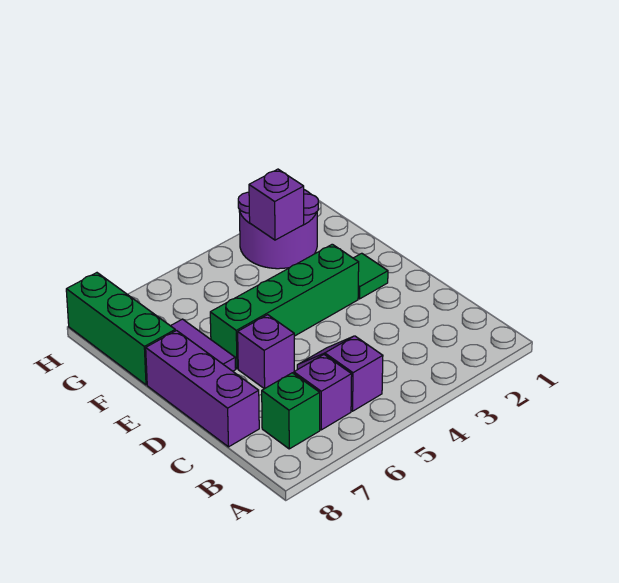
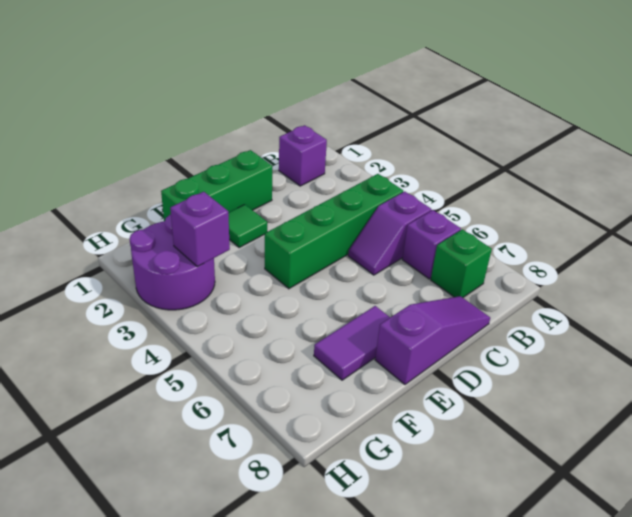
purple brick C8:E8 level 1 -> purple slope C8:E8 level 1 top E
purple brick D6 level 1 -> purple brick B1 level 1
green brick E3:E6 level 1 -> green brick B4:E4 level 1
green brick F8:H8 level 1 -> green brick D1:F1 level 1

